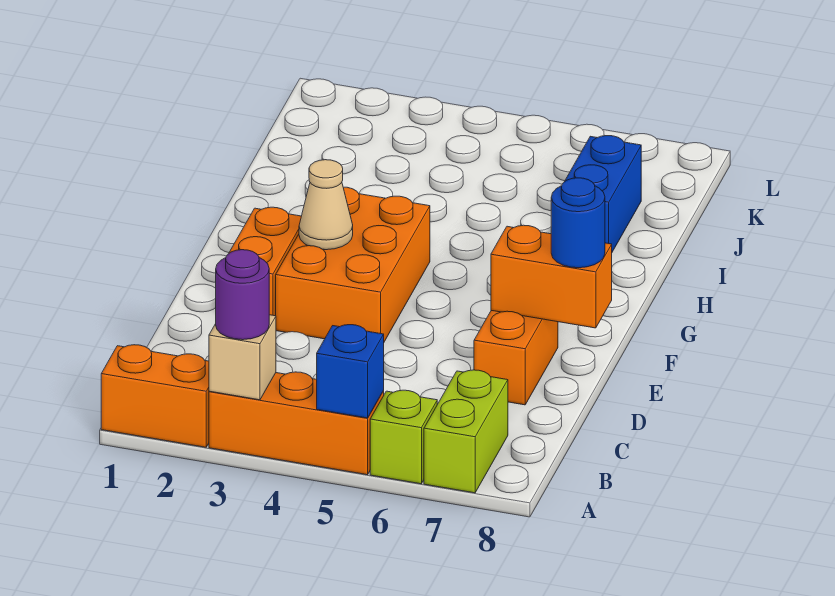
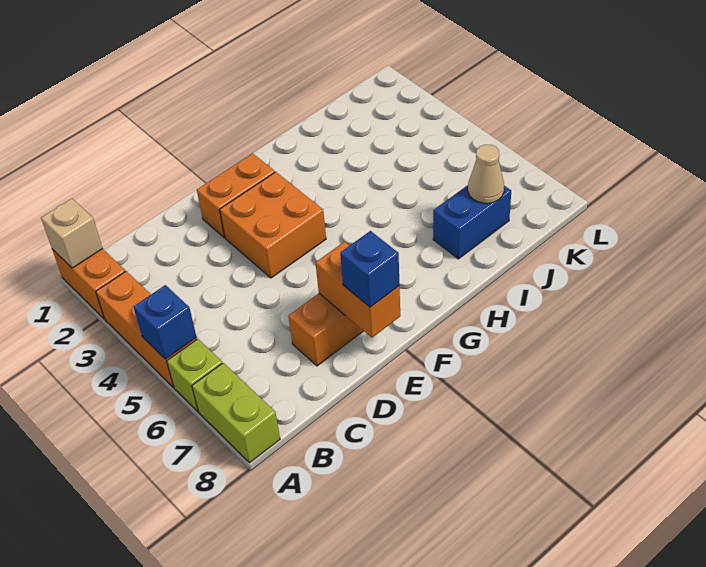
tan brick A3 level 2 -> tan brick A1 level 2
purple round brick A3 level 3 -> none
lime brick A7:B7 level 1 -> lime brick A7:A8 level 1
orange brick E3:G4 level 1 -> orange brick E3:F4 level 1
blue round brick E8 level 3 -> blue brick E8 level 3
tan cone F3 level 2 -> tan cone J7 level 2

